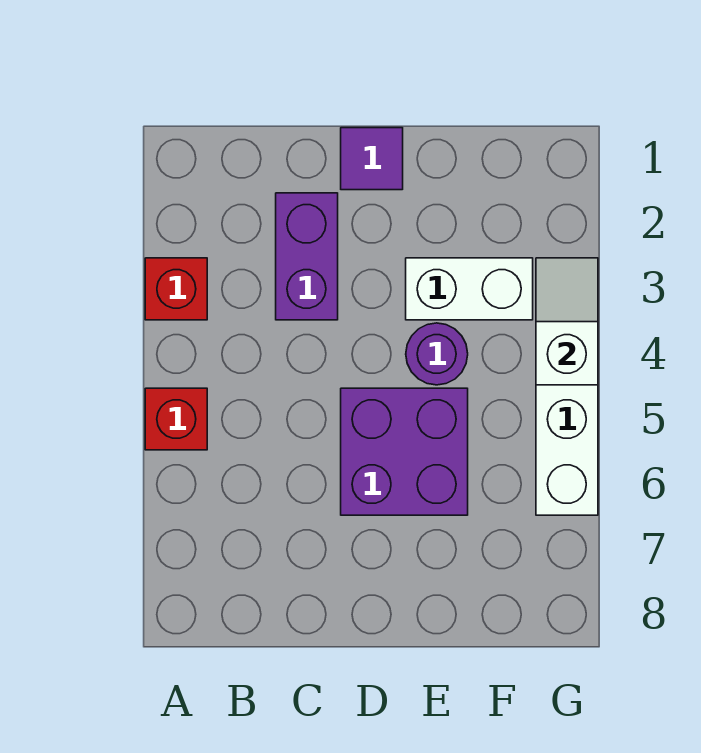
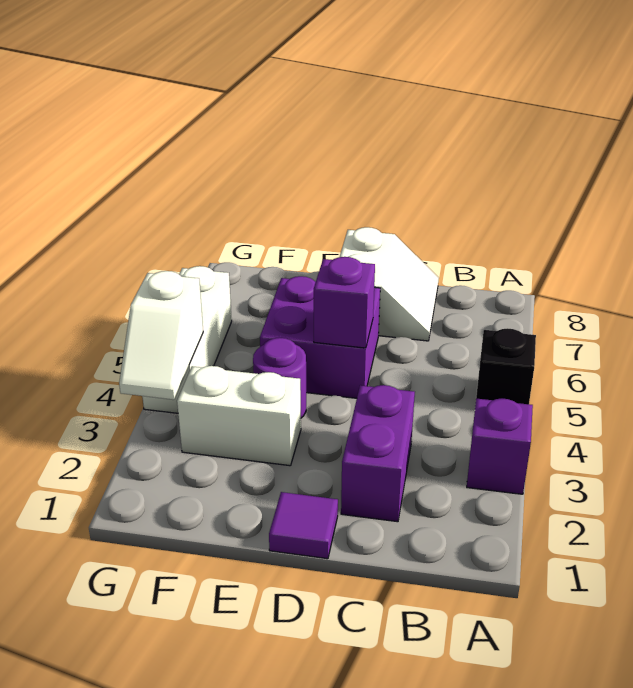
red brick A3 level 1 -> purple brick A3 level 1
red brick A5 level 1 -> black brick A5 level 1
none -> white slope C7:D8 level 1 top D
none -> purple brick D5 level 2

